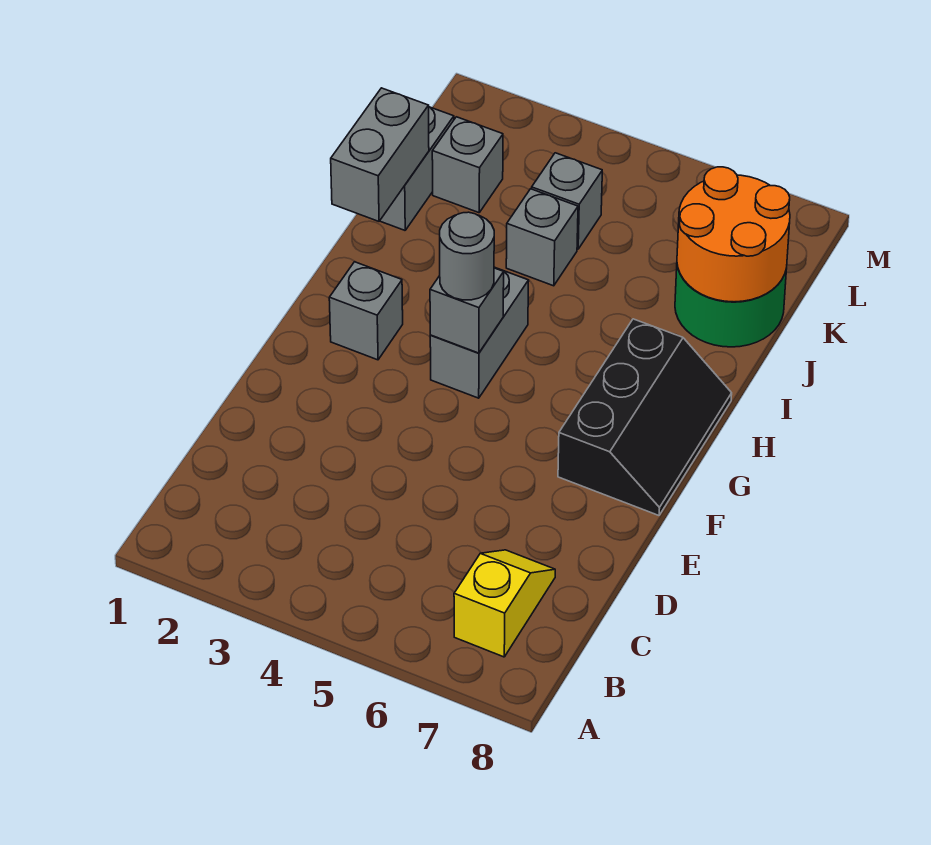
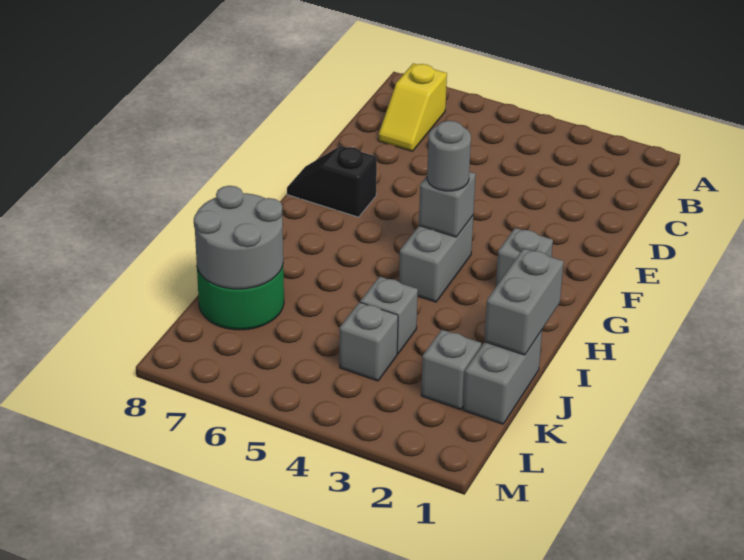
black slope F7:H8 level 1 top 7 -> black slope F7:F8 level 1 top 7
orange round brick J7:K8 level 2 -> grey round brick J7:K8 level 2

